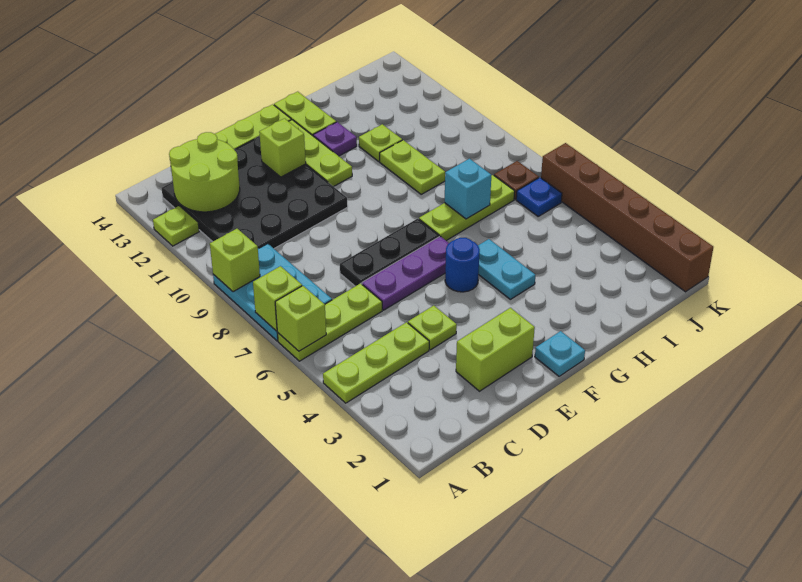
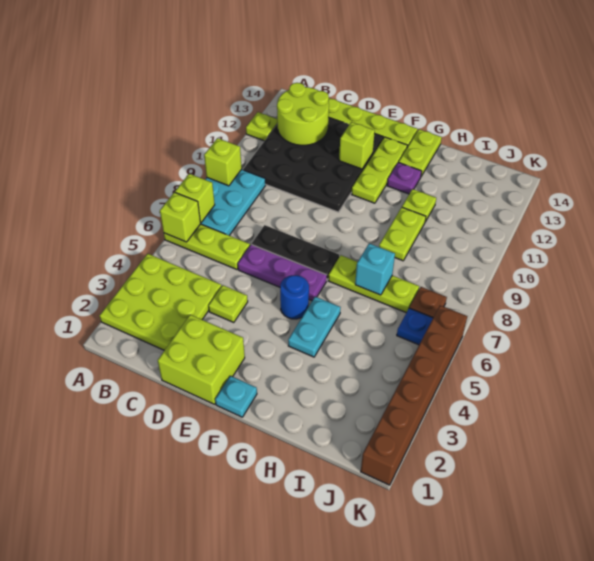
lime plate A4:C4 level 1 -> lime plate A2:C4 level 1
lime brick D2:E2 level 1 -> lime brick D1:E2 level 1

